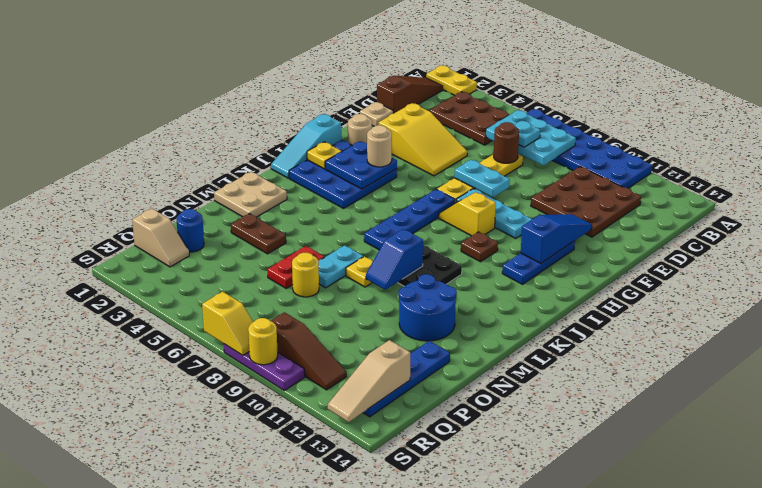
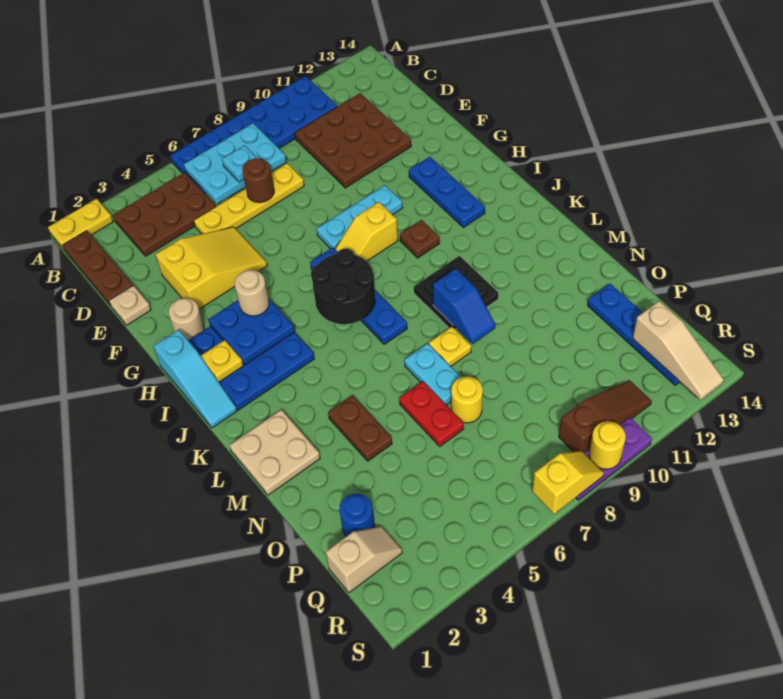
brown slope B1:D1 level 1 top D -> brown plate B1:D1 level 1
yellow plate D7:G7 level 1 -> yellow plate D5:D8 level 1
cyan plate F7:F8 level 2 -> none
blue slope F12:H12 level 2 top H -> none
none -> black round brick I6:J7 level 2
blue round brick M11:N12 level 1 -> none
brown plate N3:N4 level 1 -> brown plate M4:N4 level 1

